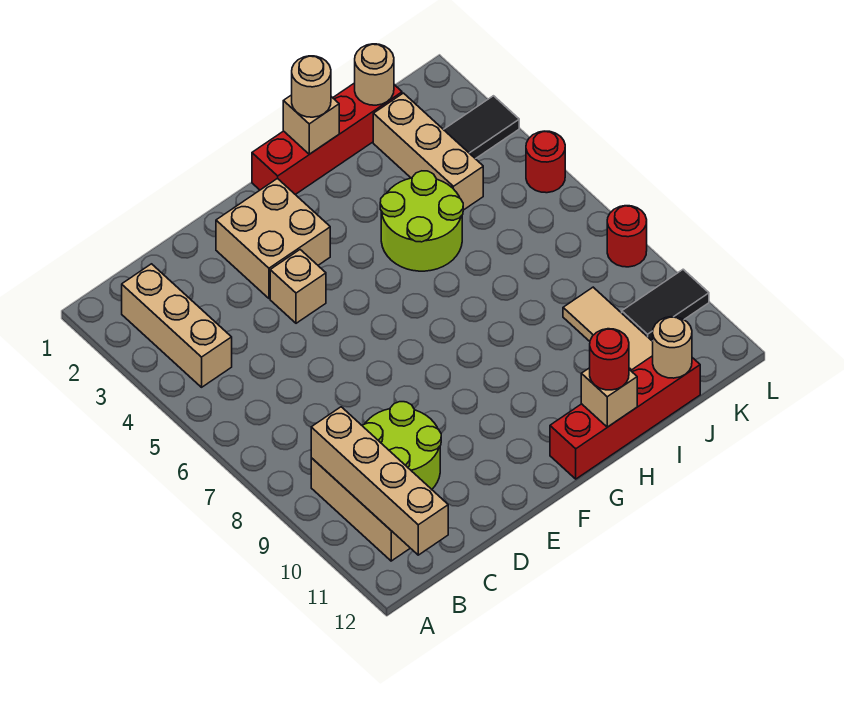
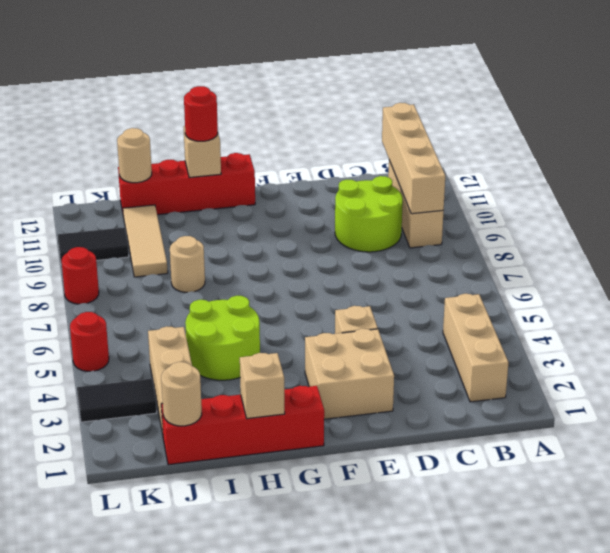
tan round brick H1 level 3 -> tan round brick I8 level 1

